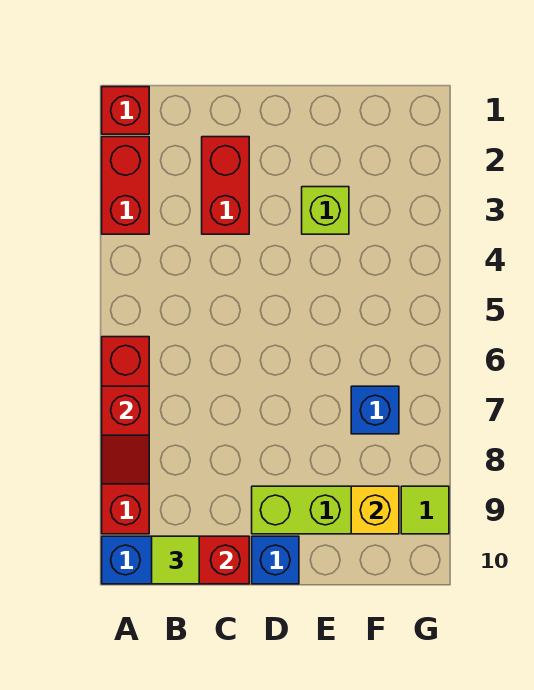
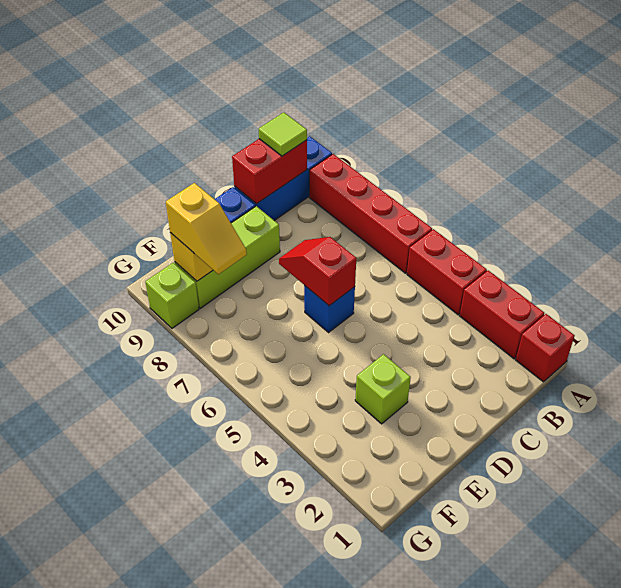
red slope A7:A8 level 2 top 7 -> red slope D6:D7 level 2 top 6
red brick C2:C3 level 1 -> red brick A4:A5 level 1
blue brick F7 level 1 -> blue brick D6 level 1
none -> yellow slope F8:F9 level 3 top 9
lime tile G9 level 1 -> lime brick G9 level 1

